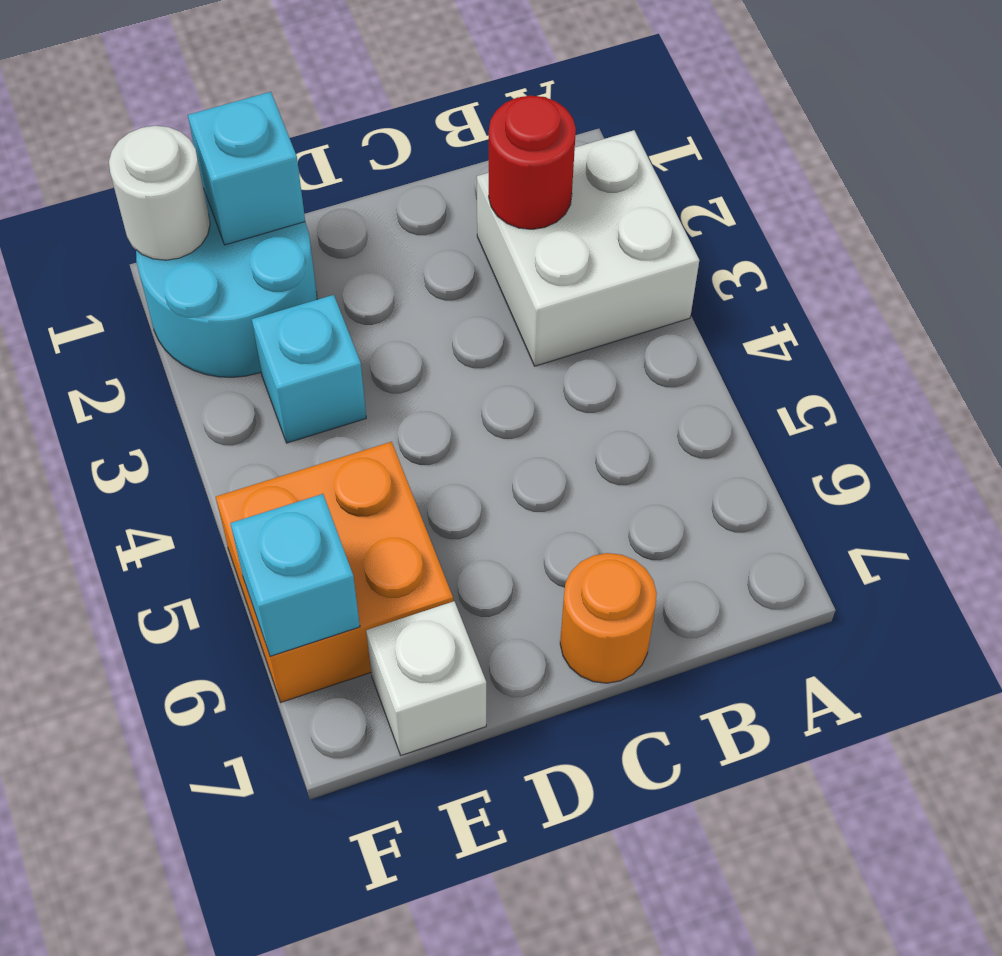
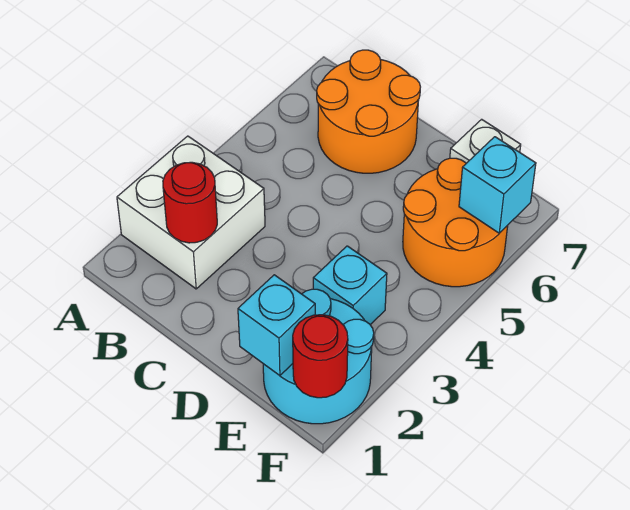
orange round brick C7 level 1 -> orange round brick B6:C7 level 1
orange brick E5:F6 level 1 -> orange round brick E5:F6 level 1
white round brick F1 level 2 -> red round brick F1 level 2

